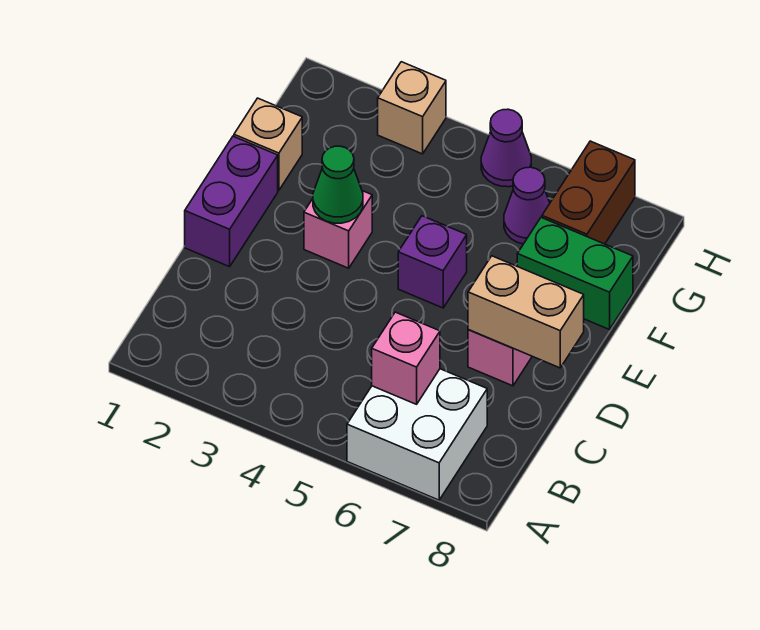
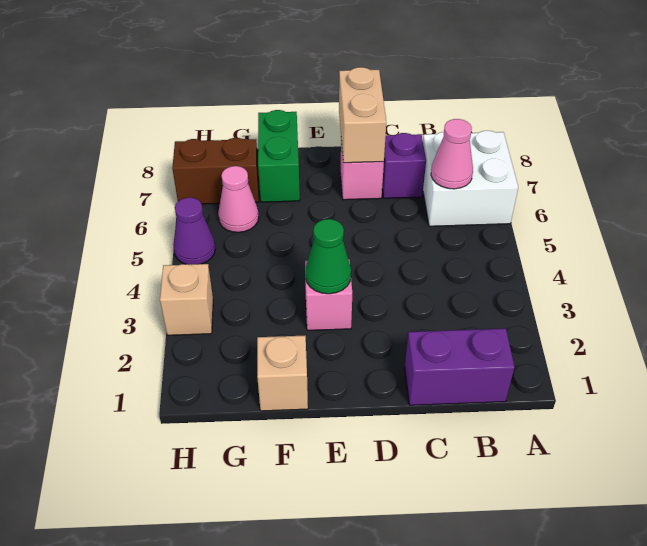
pink brick B6 level 2 -> pink cone B6 level 2
purple brick D1:E1 level 1 -> purple brick B1:C1 level 1
purple brick E5 level 1 -> purple brick C7 level 1
purple cone G6 level 1 -> pink cone G6 level 1

